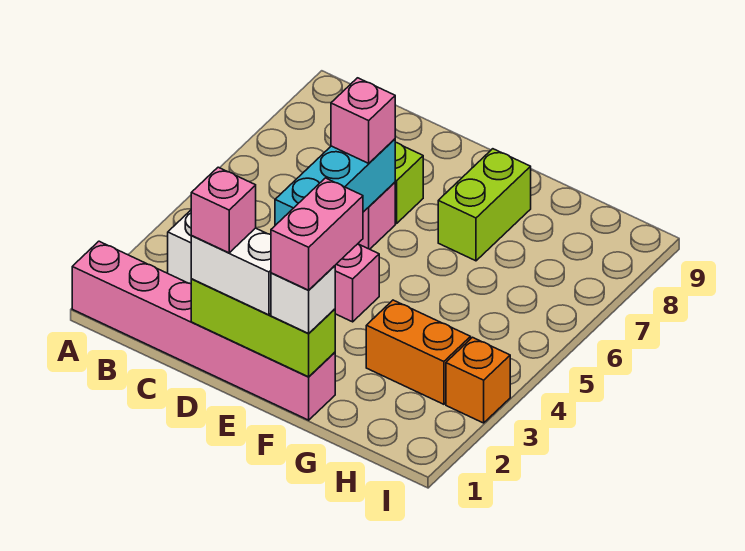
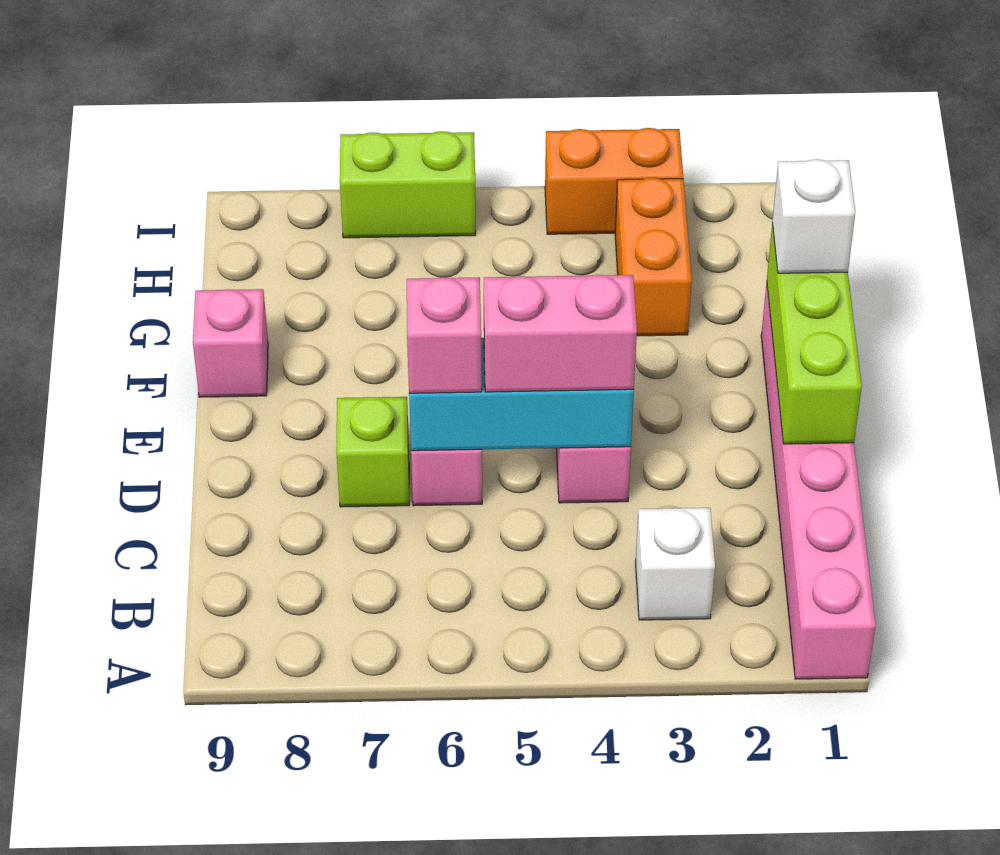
white brick D1:E1 level 3 -> none
pink brick D1 level 4 -> pink brick F9 level 1
pink brick F1:F2 level 4 -> pink brick D4:D5 level 3
lime brick F7:F8 level 1 -> lime brick I6:I7 level 1
orange brick I3 level 1 -> orange brick I3:I4 level 1

